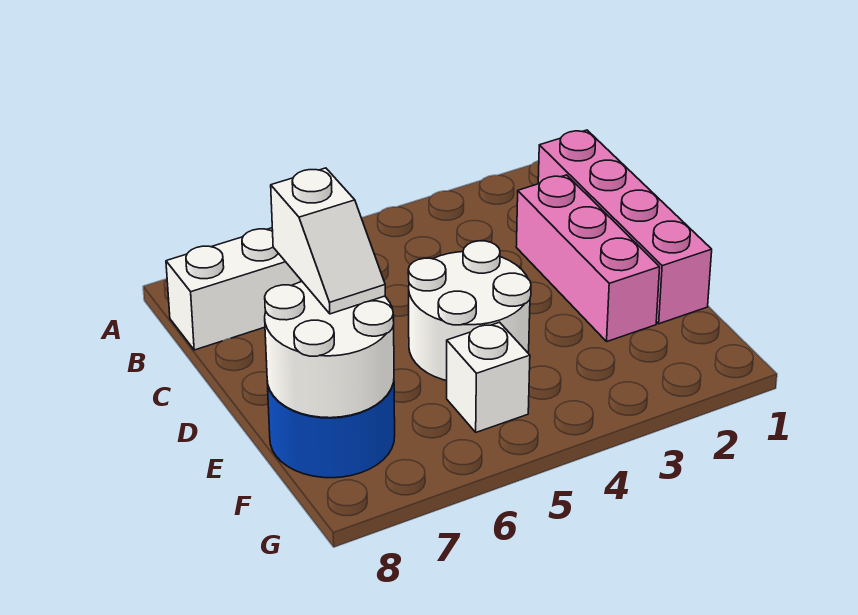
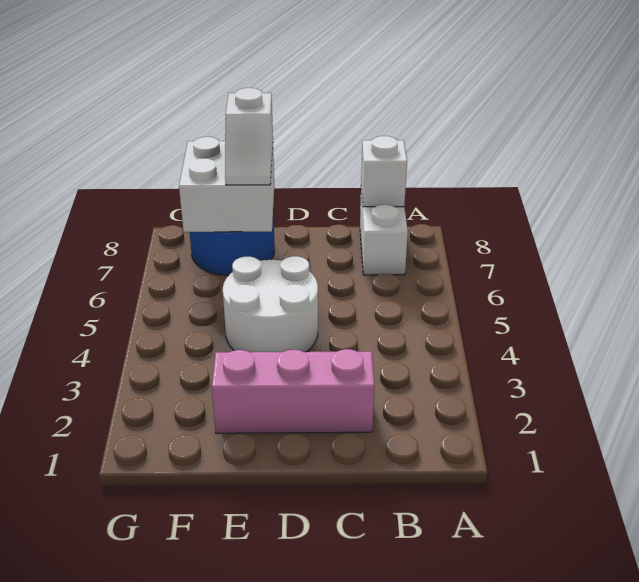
pink brick B1:E1 level 1 -> none
white slope D7:E7 level 3 top D -> white slope E7:E8 level 3 top 8
white round brick E7:F8 level 2 -> white brick E7:F8 level 2
white brick F5 level 1 -> white brick B8 level 2

